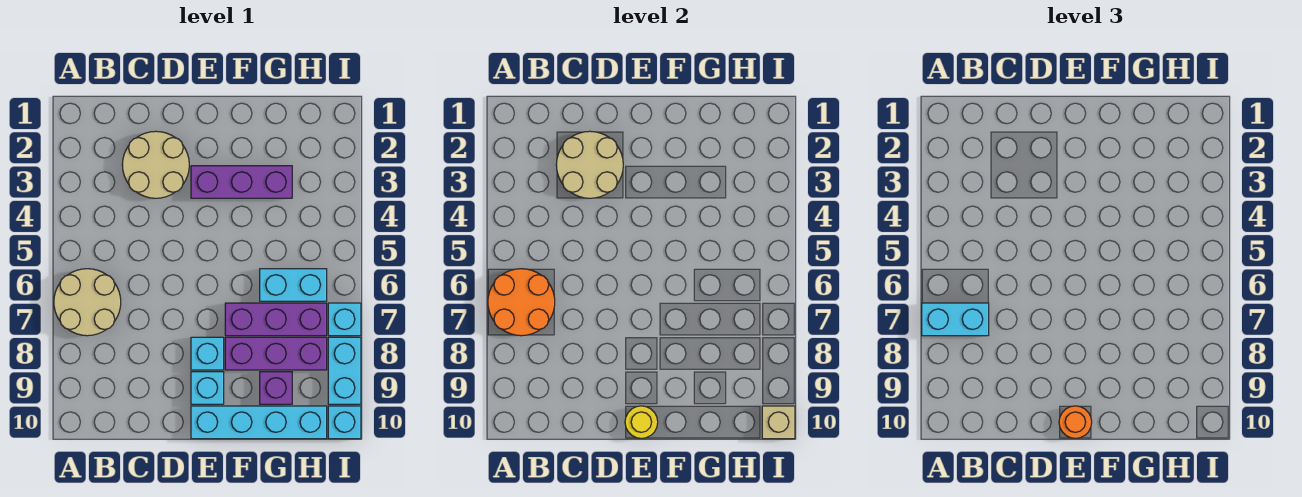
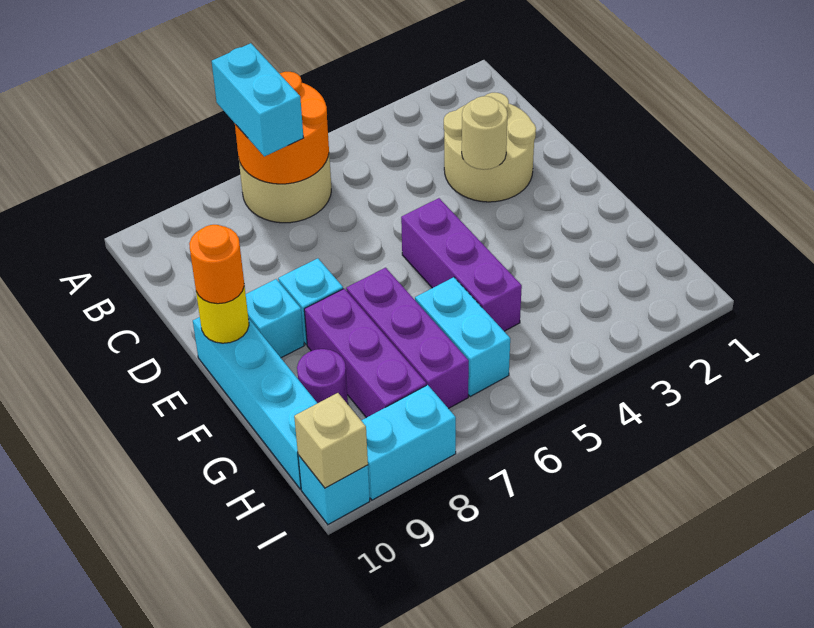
tan round brick C2:D3 level 2 -> tan round brick D3 level 2
purple brick E3:G3 level 1 -> purple brick E5:G5 level 1
purple brick G9 level 1 -> purple round brick G9 level 1
cyan brick I7 level 1 -> none

